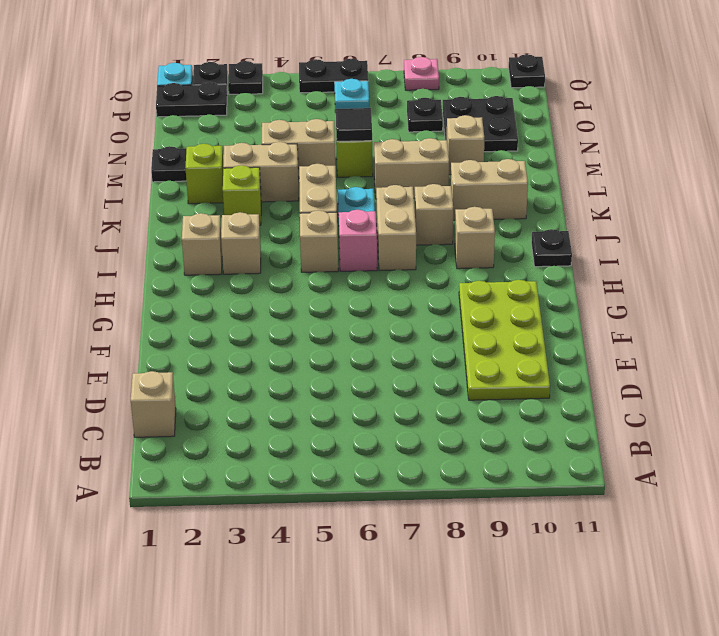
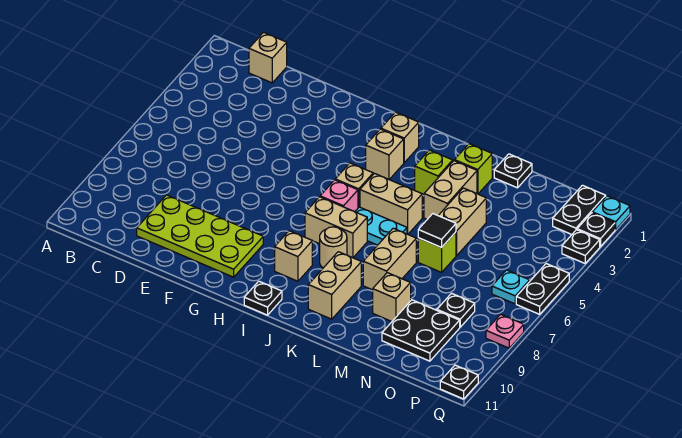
tan brick J8 level 1 -> tan round brick J8 level 1

